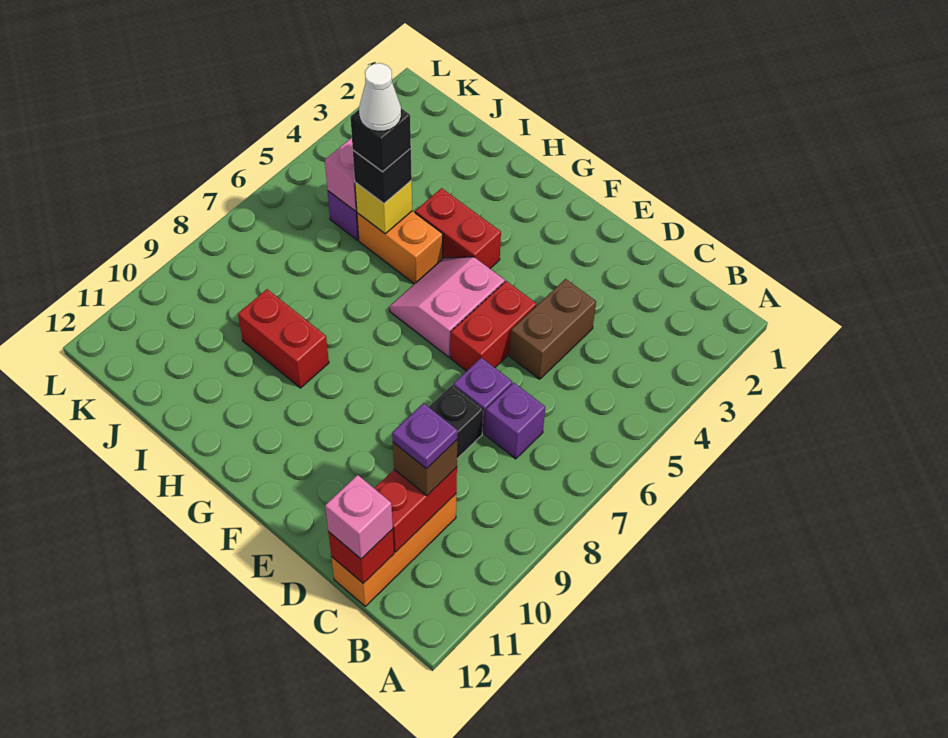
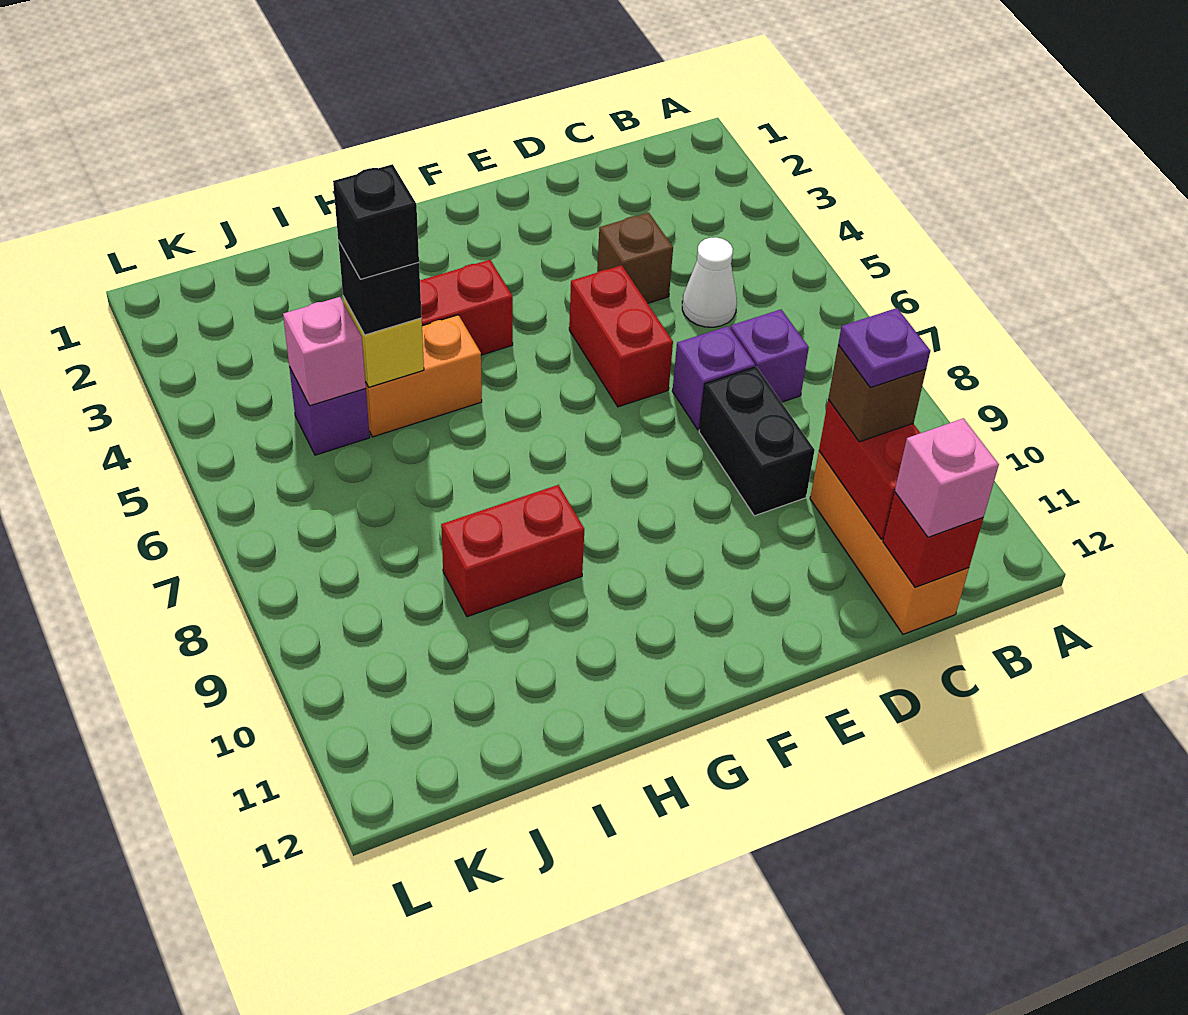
brown brick D4:D5 level 1 -> brown brick D4 level 1
pink slope F5:G6 level 1 top F -> none
white cone I5 level 5 -> white cone C5 level 1

